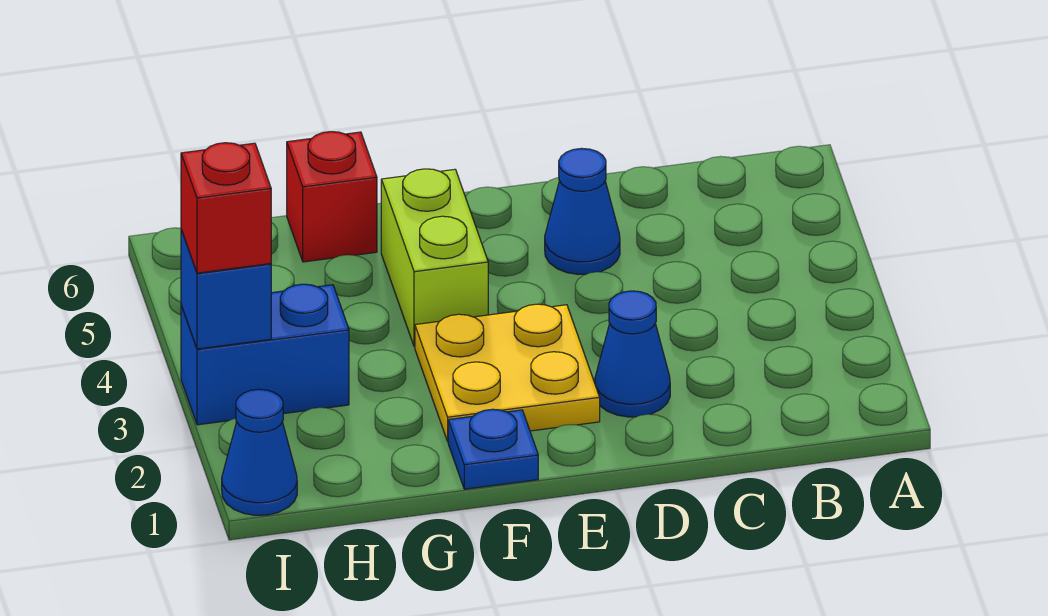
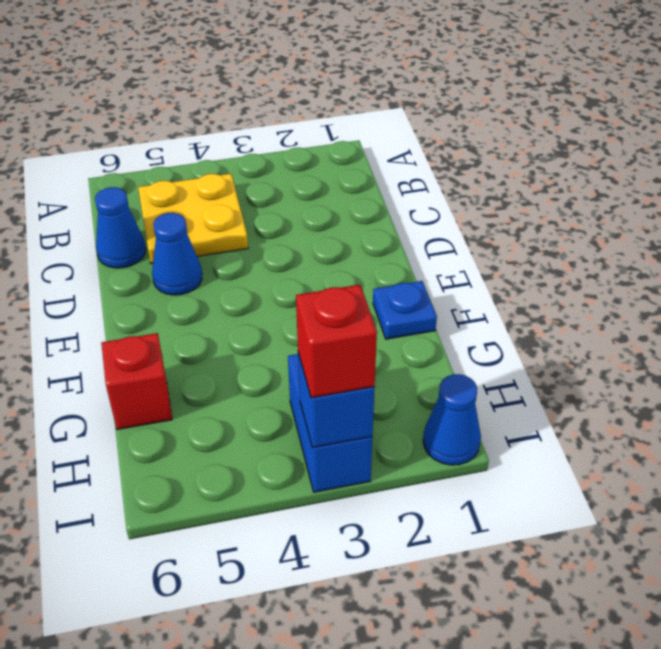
blue cone D2 level 1 -> blue cone C6 level 1
yellow plate E2:F3 level 1 -> yellow plate B4:C5 level 1
lime brick F4:F5 level 1 -> none

